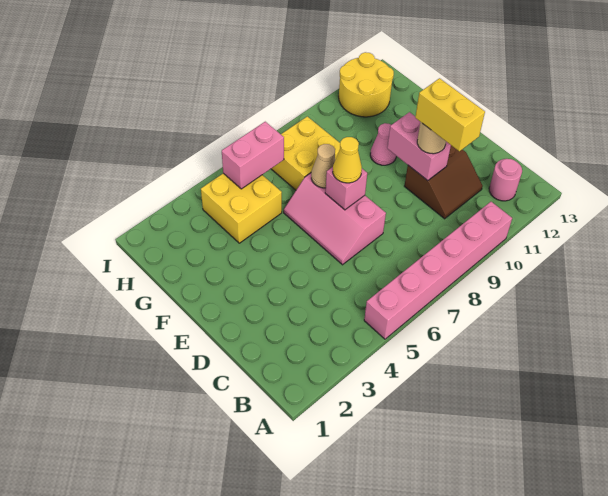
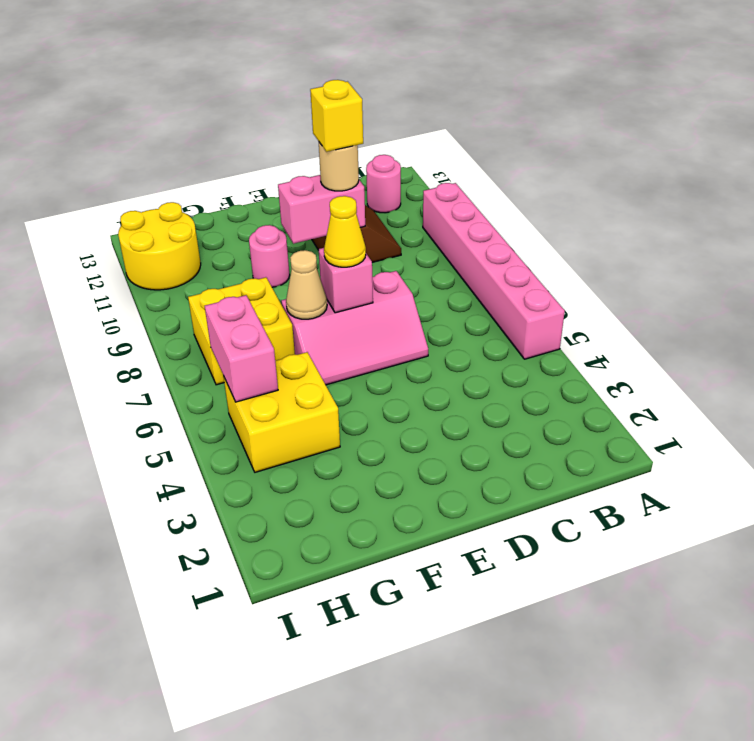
yellow brick C10:D10 level 4 -> yellow brick D10 level 4
pink cone F10 level 1 -> pink round brick F10 level 1

